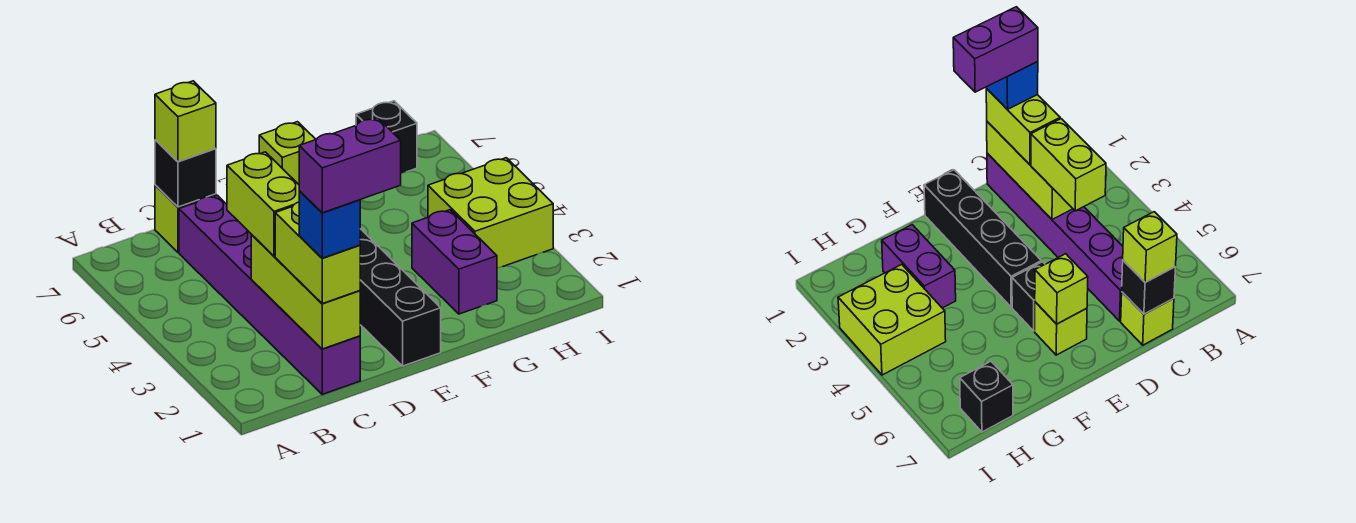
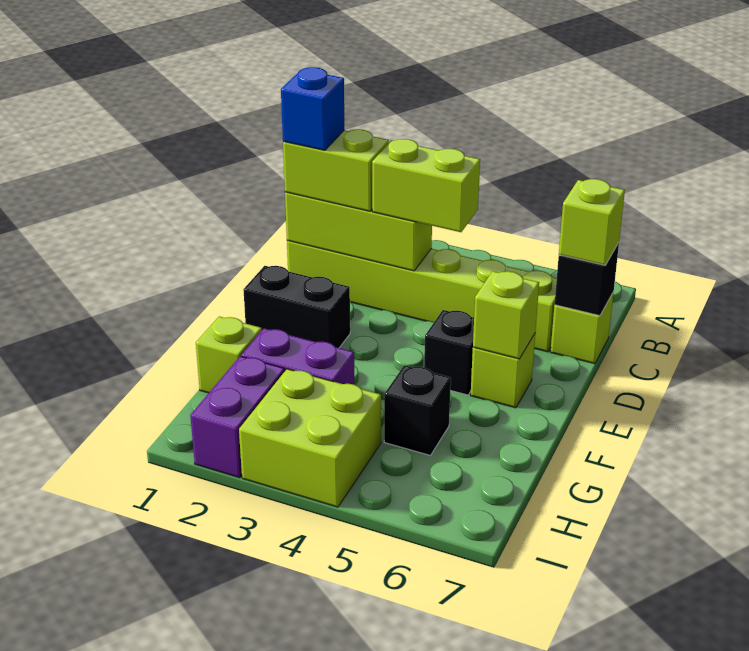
purple brick C1:C6 level 1 -> lime brick C1:C6 level 1
purple brick C1:D1 level 5 -> purple brick H2:I2 level 1
black brick E1:E4 level 1 -> black brick E1:E2 level 1
none -> lime brick G1 level 1
black brick H7 level 1 -> black brick G5 level 1

